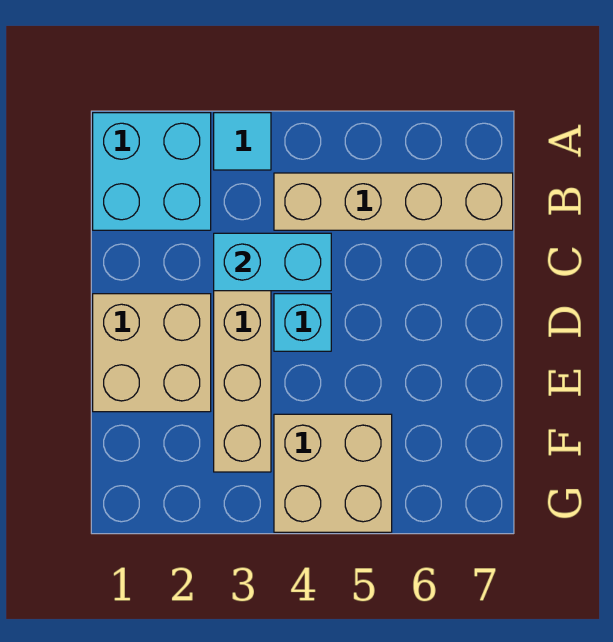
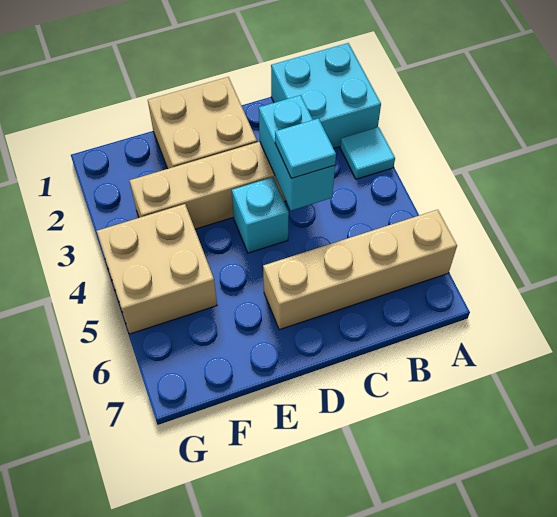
tan brick B4:B7 level 1 -> tan brick A6:D6 level 1
none -> cyan tile C4 level 3

